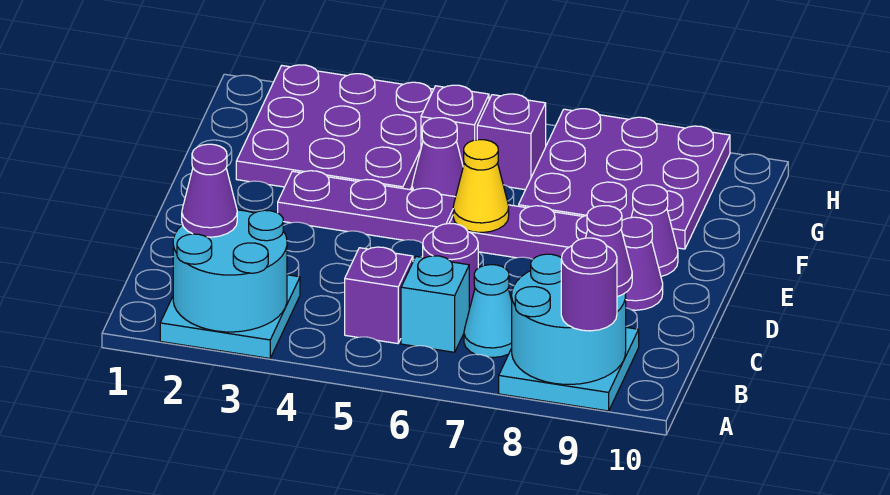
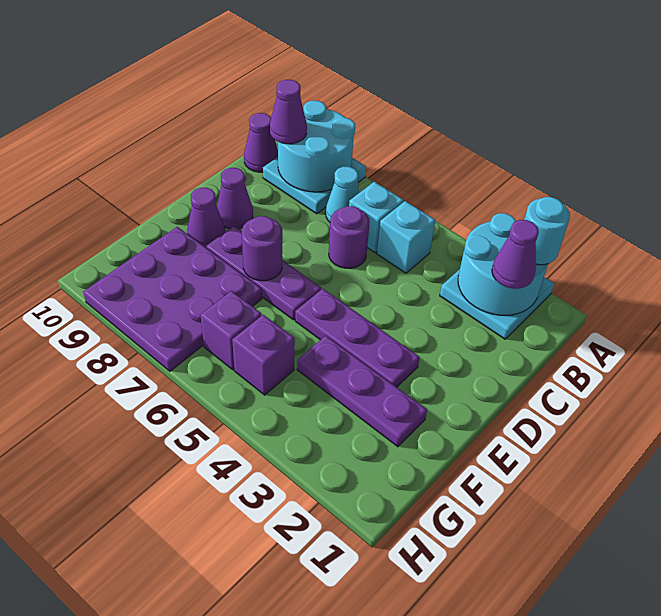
none -> cyan round brick A2 level 3
purple round brick A9 level 3 -> purple round brick E7 level 2
purple brick B5 level 1 -> cyan brick B5 level 1
yellow cone E6 level 2 -> none
purple plate F2:H4 level 1 -> purple plate F2:F4 level 1
purple cone F5 level 1 -> purple cone B10 level 1

